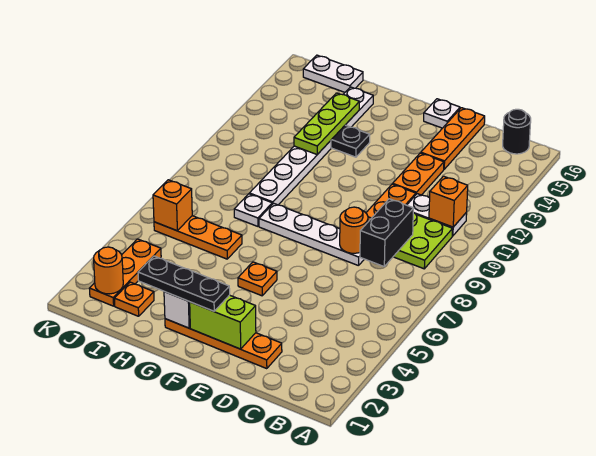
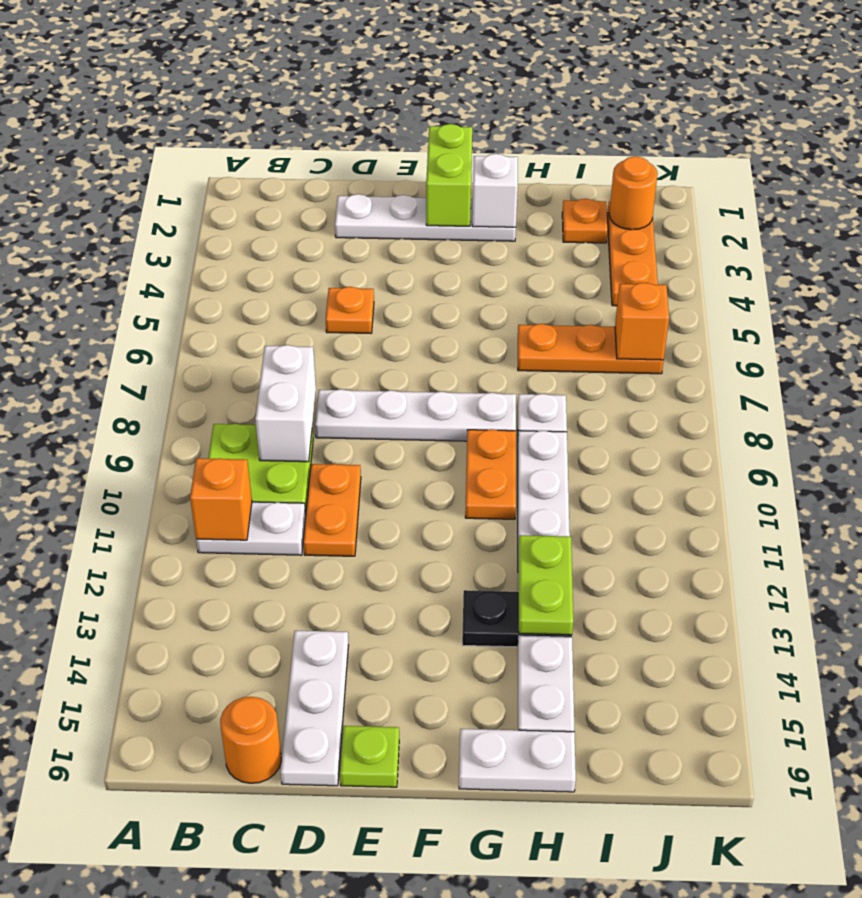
black round brick B16 level 1 -> none
black brick C8:C9 level 2 -> white brick C8:C9 level 2
orange plate D2:G2 level 1 -> white plate D2:G2 level 1
orange round brick D8 level 2 -> orange round brick C16 level 1
orange plate D12:D13 level 1 -> orange plate G9:G10 level 1
orange plate D14:D16 level 1 -> white plate D14:D16 level 1
lime brick E2:F2 level 2 -> lime brick F1:F2 level 2
white plate E16 level 1 -> lime plate E16 level 1
black plate F2:H2 level 3 -> none
orange plate F5 level 1 -> orange plate D5 level 1
lime plate H12:H14 level 2 -> lime plate H12:H13 level 2
white plate I16:J16 level 1 -> white plate G16:H16 level 1

